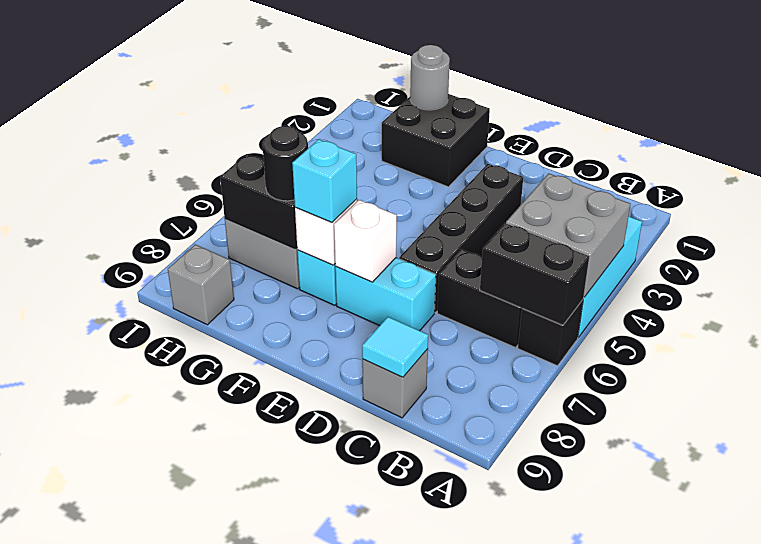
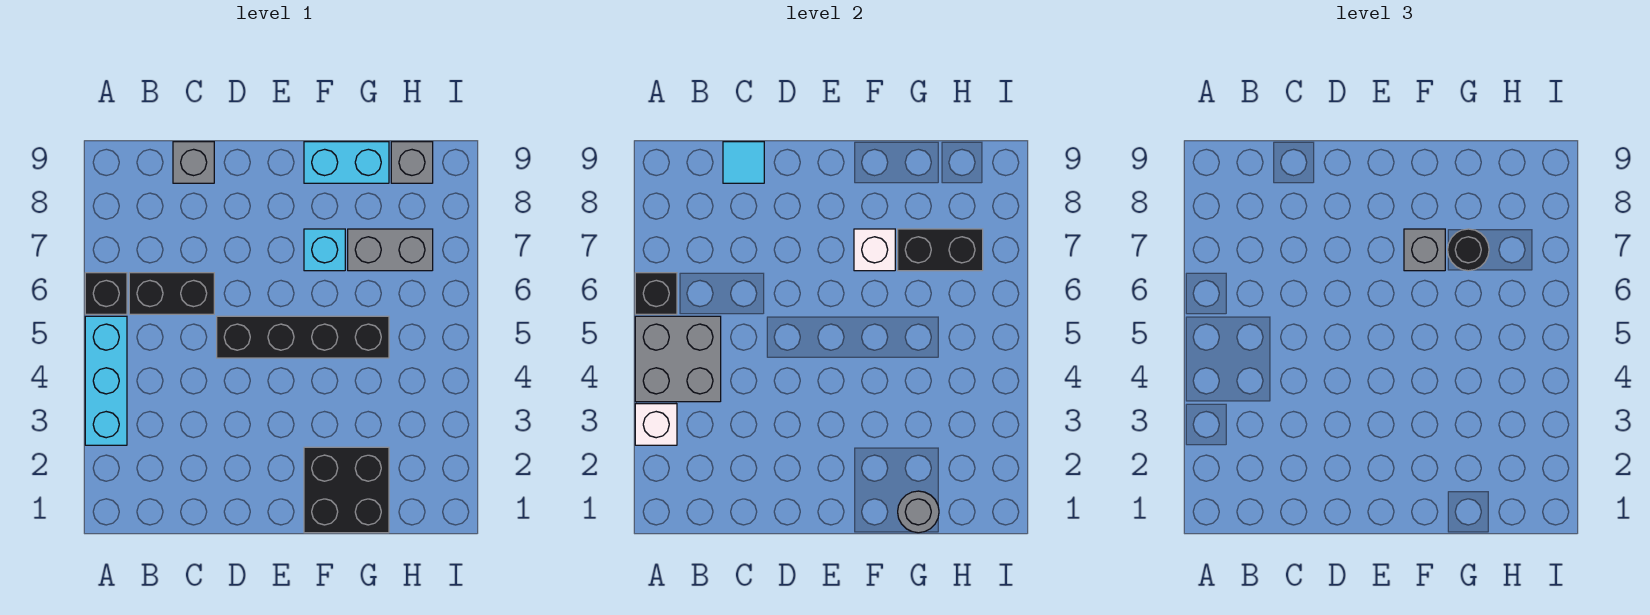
black brick A6:B6 level 2 -> black brick A6 level 2
black brick D3:D6 level 1 -> black brick D5:G5 level 1
cyan brick D7:E7 level 1 -> cyan brick F9:G9 level 1
white brick E7 level 2 -> white brick A3 level 2
cyan brick F7 level 3 -> grey brick F7 level 3

